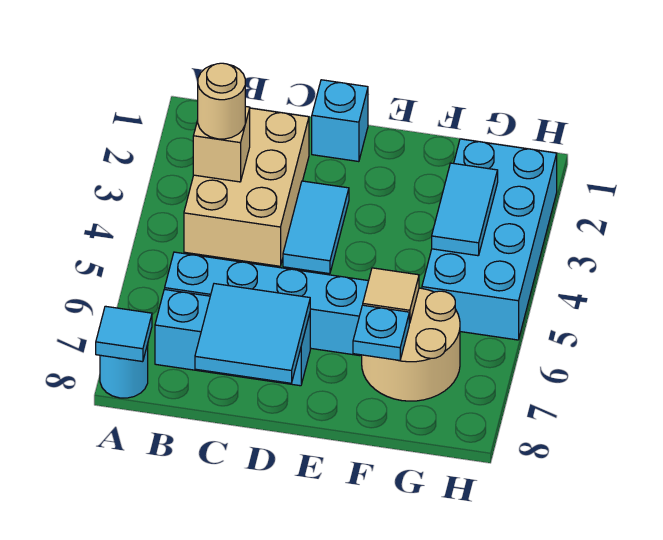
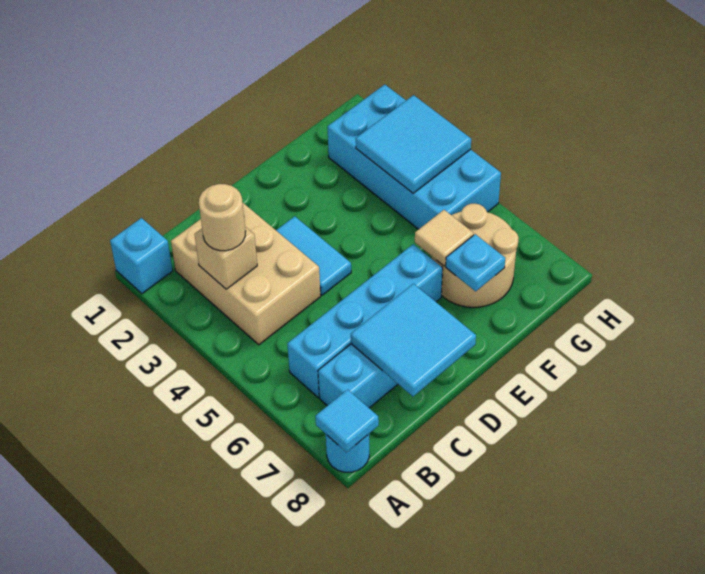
cyan brick D1 level 1 -> cyan brick A1 level 1
cyan tile G3:G4 level 2 -> cyan tile G3:H4 level 2

